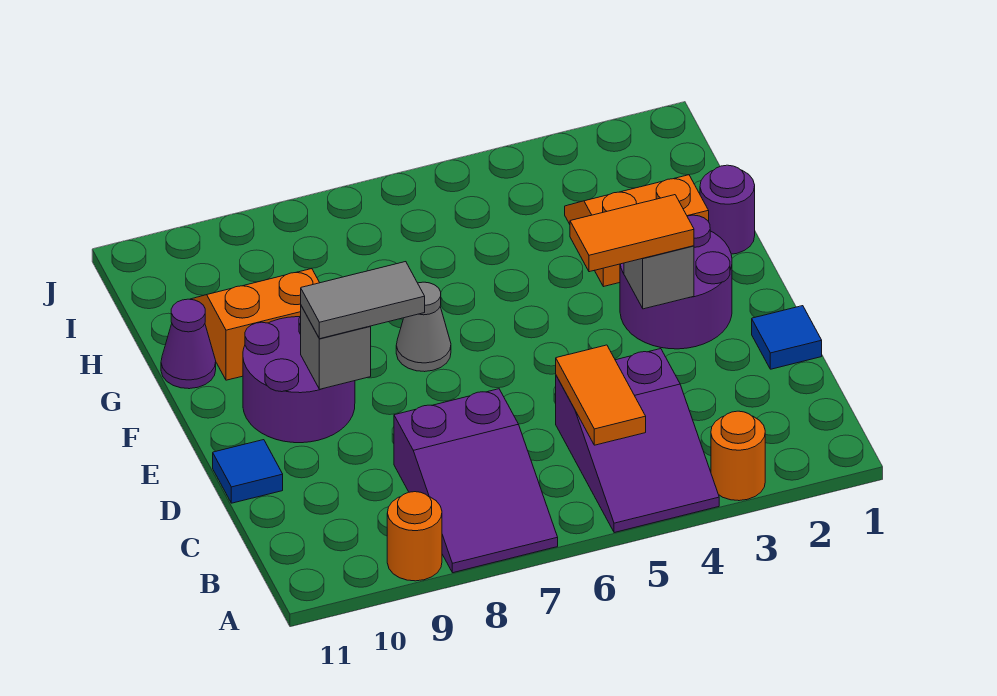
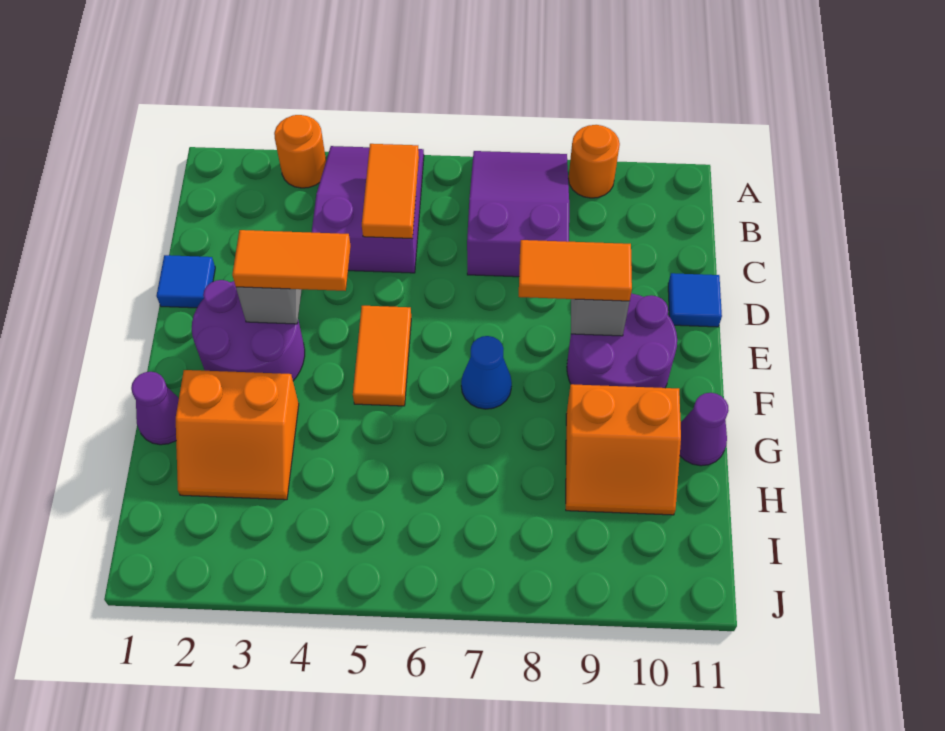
none -> orange tile E5:F5 level 1
grey tile E8:E9 level 3 -> orange tile E8:E9 level 3
grey cone F7 level 1 -> blue cone F7 level 1
purple round brick G1 level 1 -> purple cone G1 level 1

